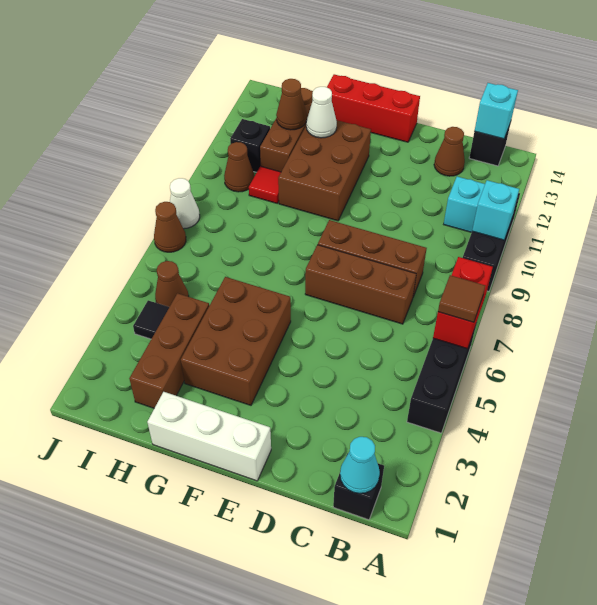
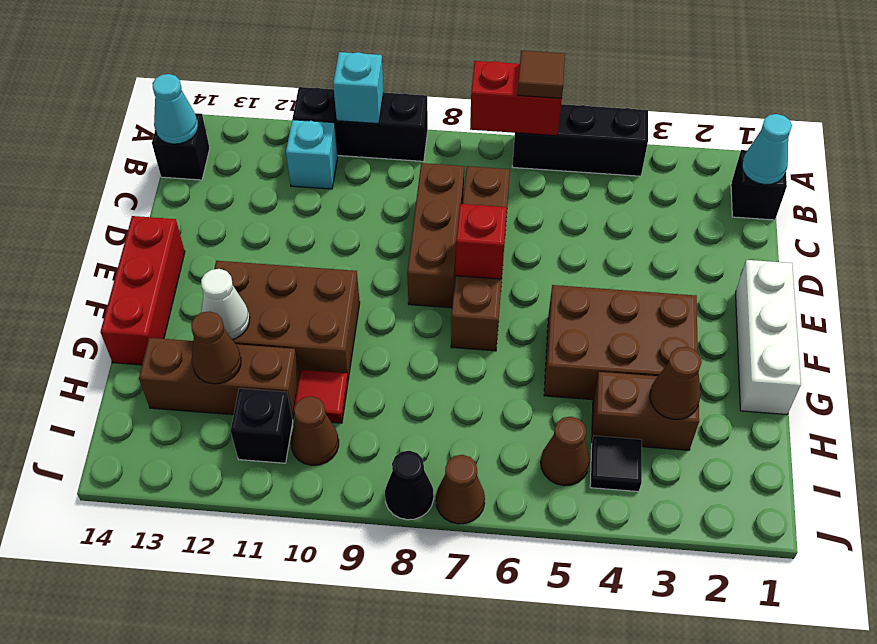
cyan brick B14 level 2 -> cyan cone B14 level 2
brown brick C7:E7 level 1 -> brown brick C7:F7 level 1
brown cone C13 level 1 -> brown cone H3 level 2
none -> red brick E7 level 2
brown brick H2:H4 level 1 -> brown brick H3:H4 level 1
white cone J8 level 1 -> black cone J8 level 1

